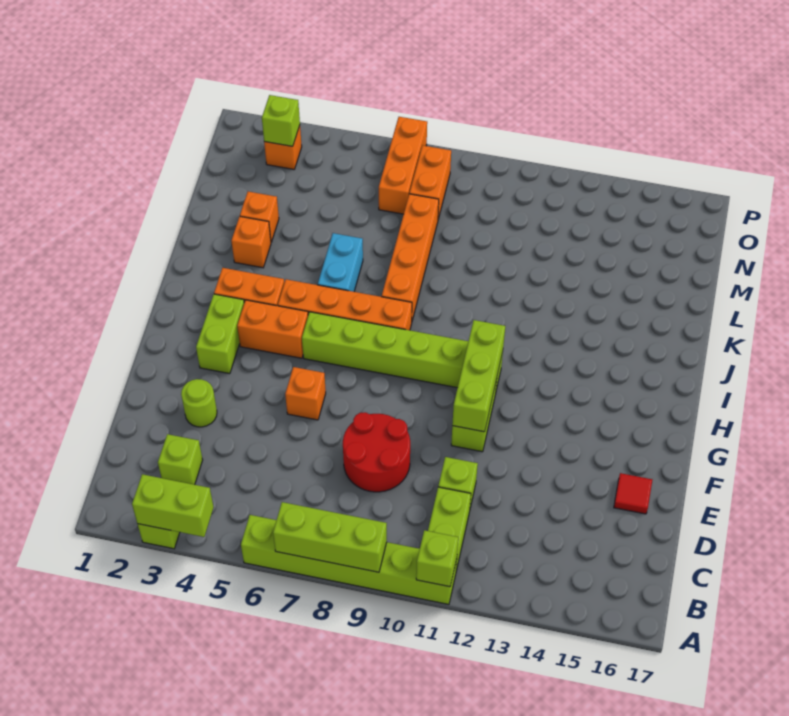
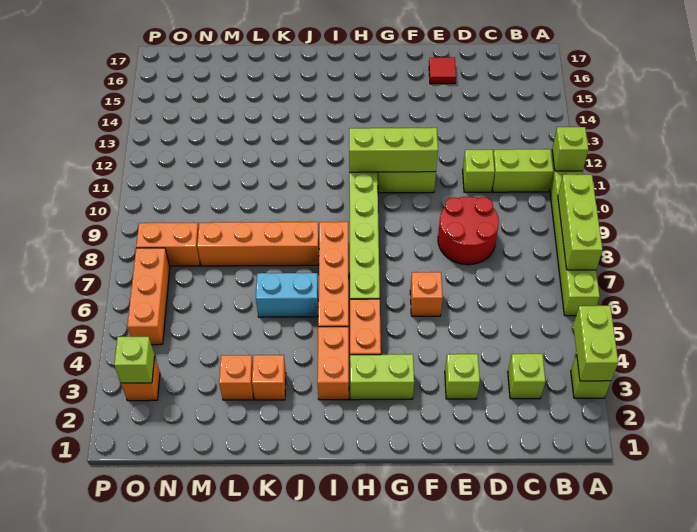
lime round brick E3 level 1 -> lime brick E3 level 1
orange brick N7:P7 level 1 -> orange brick O5:O7 level 1

